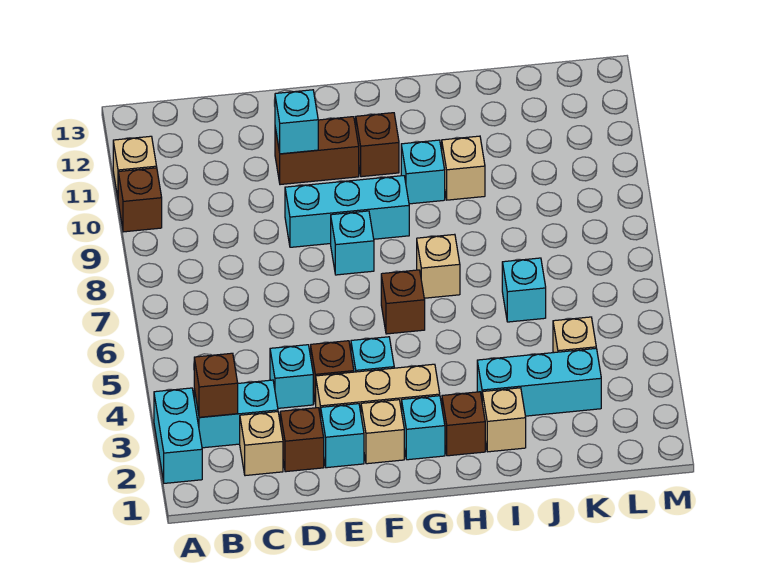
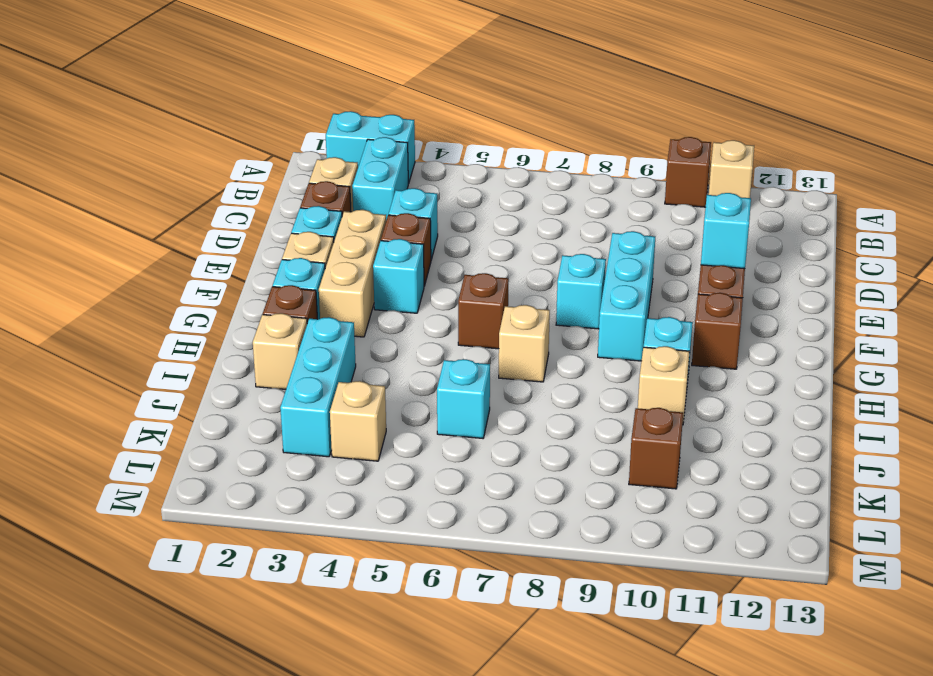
brown brick B3 level 2 -> brown brick K10 level 1

